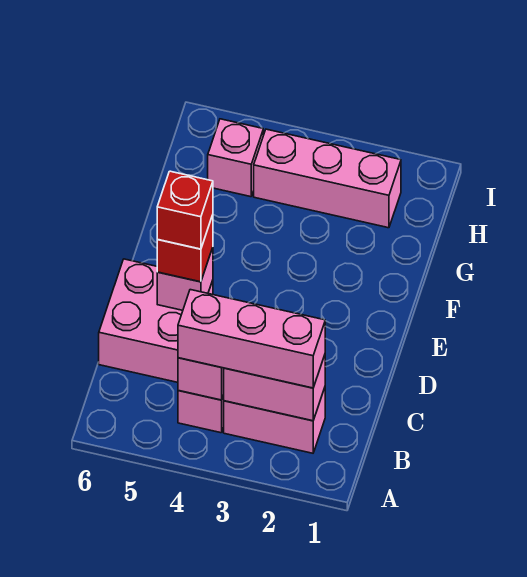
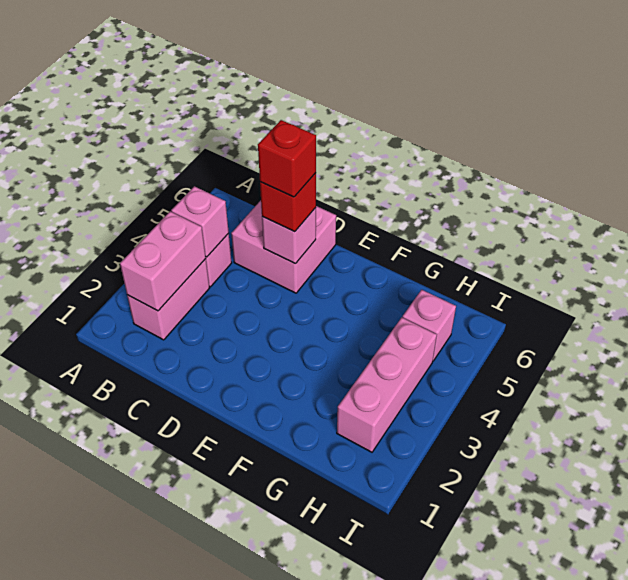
pink brick B2:B4 level 3 -> none

